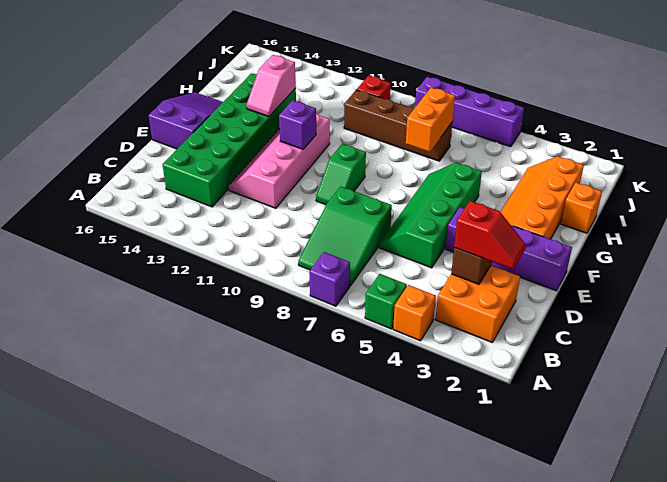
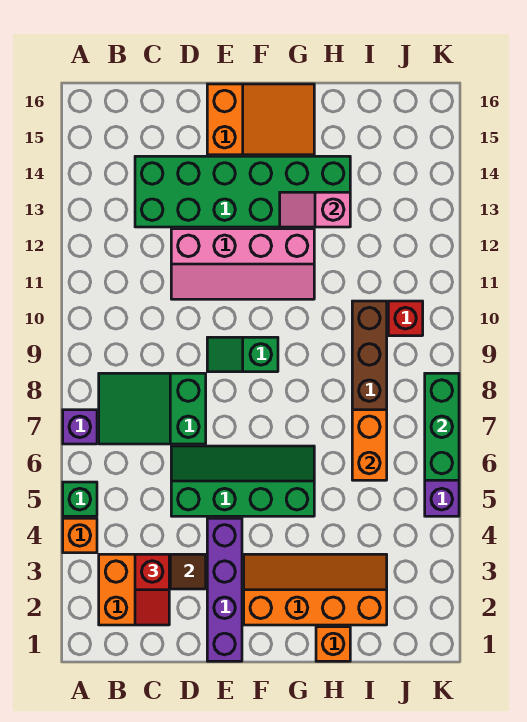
pink slope D11:G12 level 1 top 11 -> pink slope D11:G12 level 1 top 12
purple slope E15:G16 level 1 top E -> orange slope E15:G16 level 1 top E
purple brick F11 level 2 -> none
orange brick H7:I7 level 2 -> orange brick I6:I7 level 2
none -> green brick K6:K8 level 2

